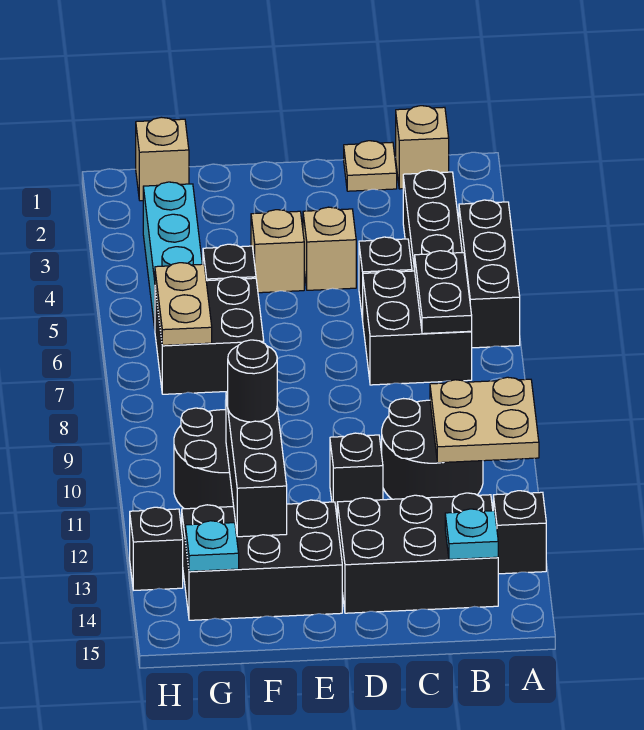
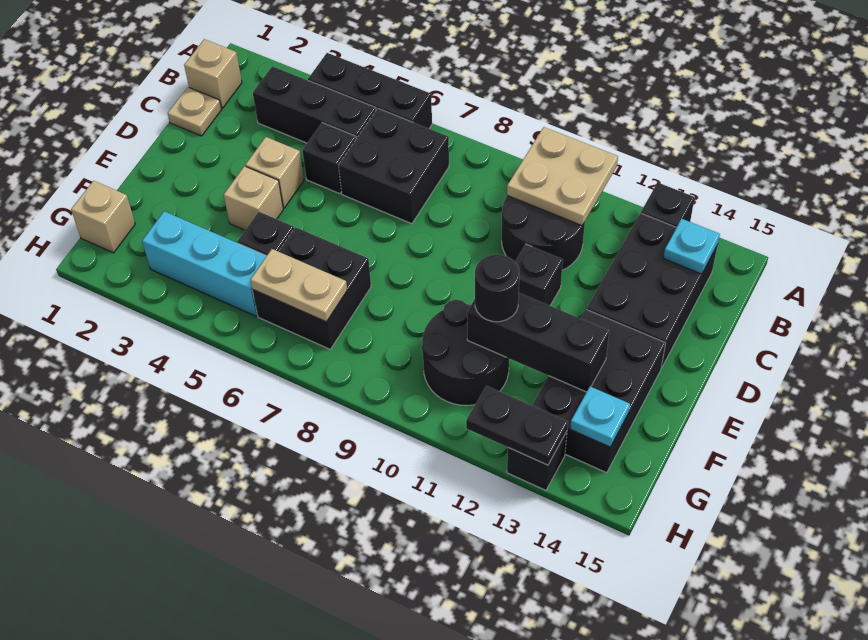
black plate B6:B7 level 2 -> black plate H12:H13 level 2

